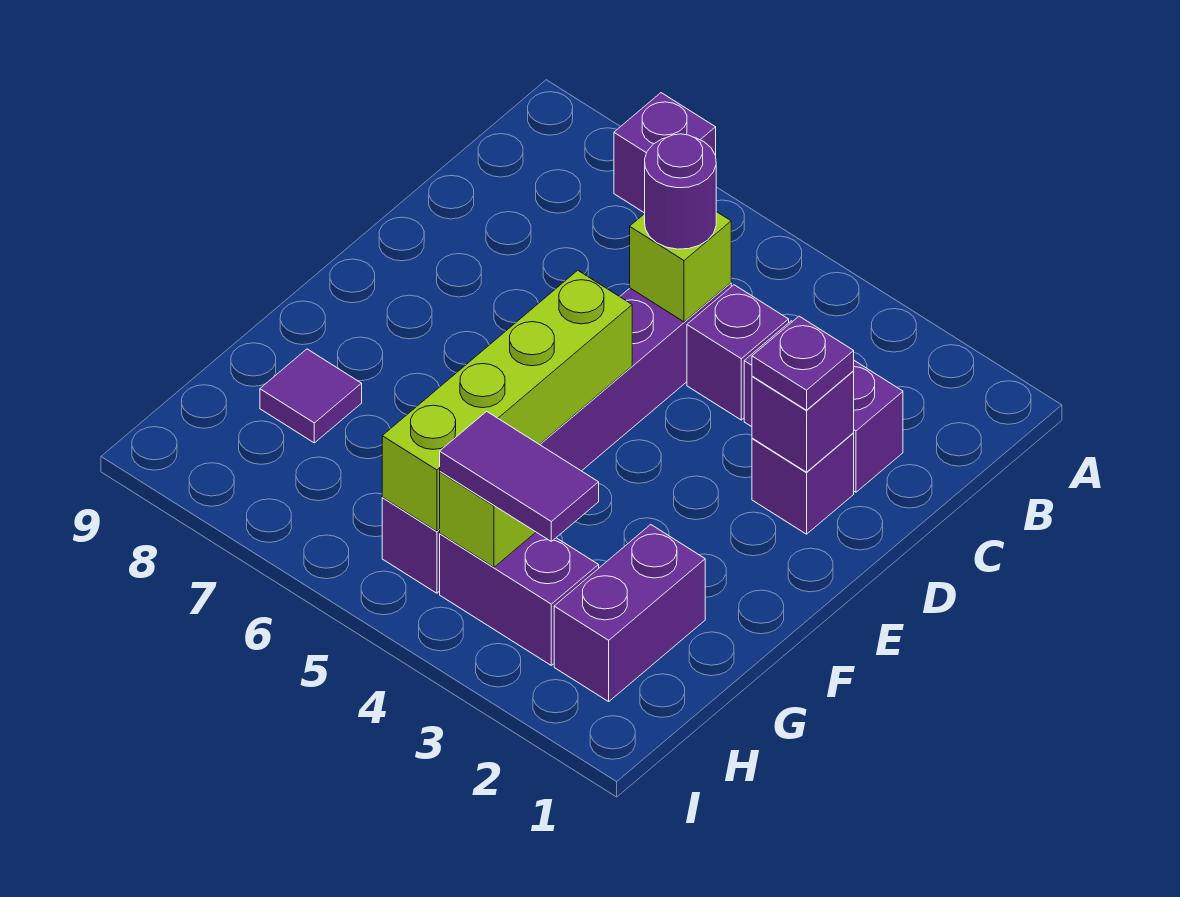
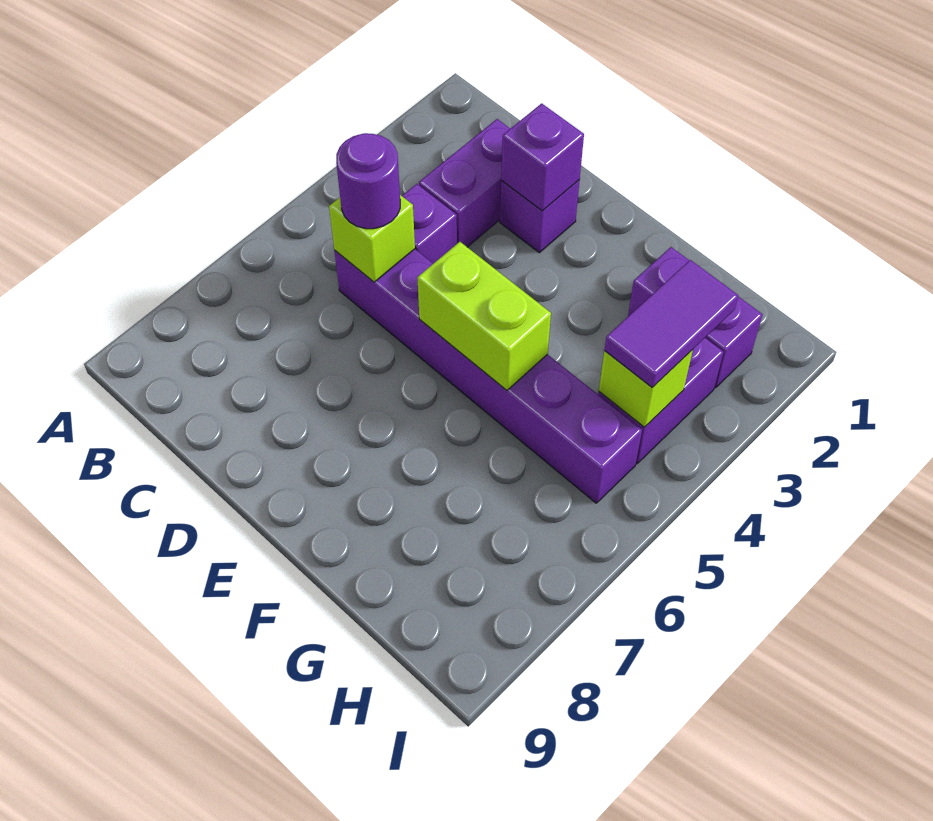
purple brick A7 level 1 -> none
purple plate D2 level 3 -> none
lime brick E5:H5 level 2 -> lime brick E5:F5 level 2
purple tile G8 level 1 -> none

